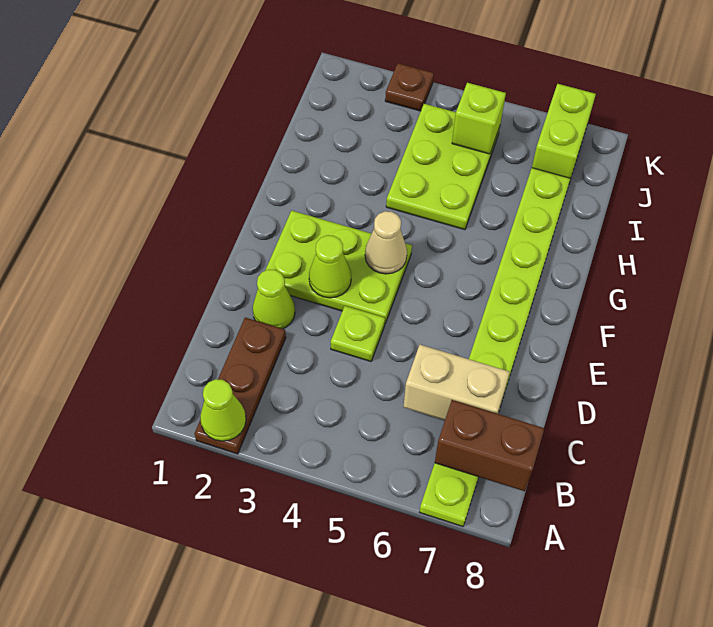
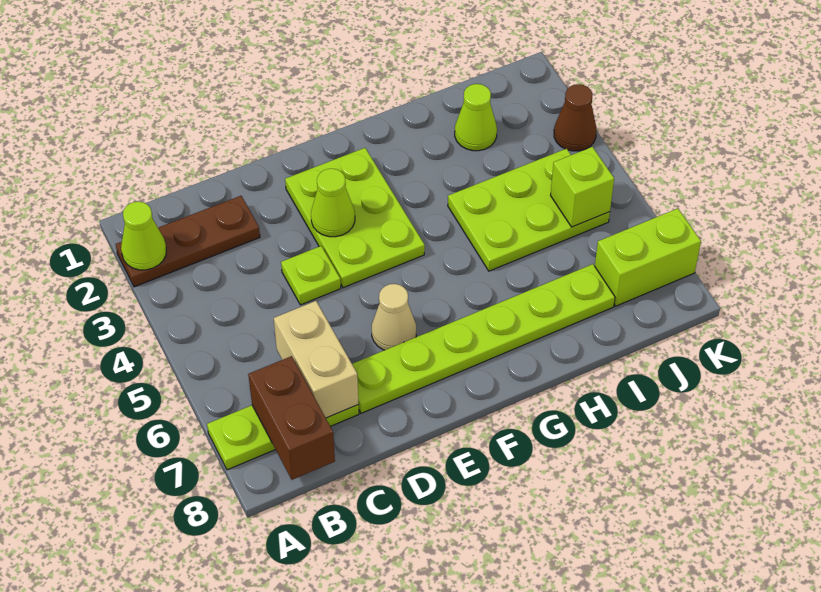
lime cone D2 level 1 -> lime cone I2 level 1
tan cone F4 level 2 -> tan cone E6 level 1
brown plate K3 level 1 -> brown cone K3 level 1

